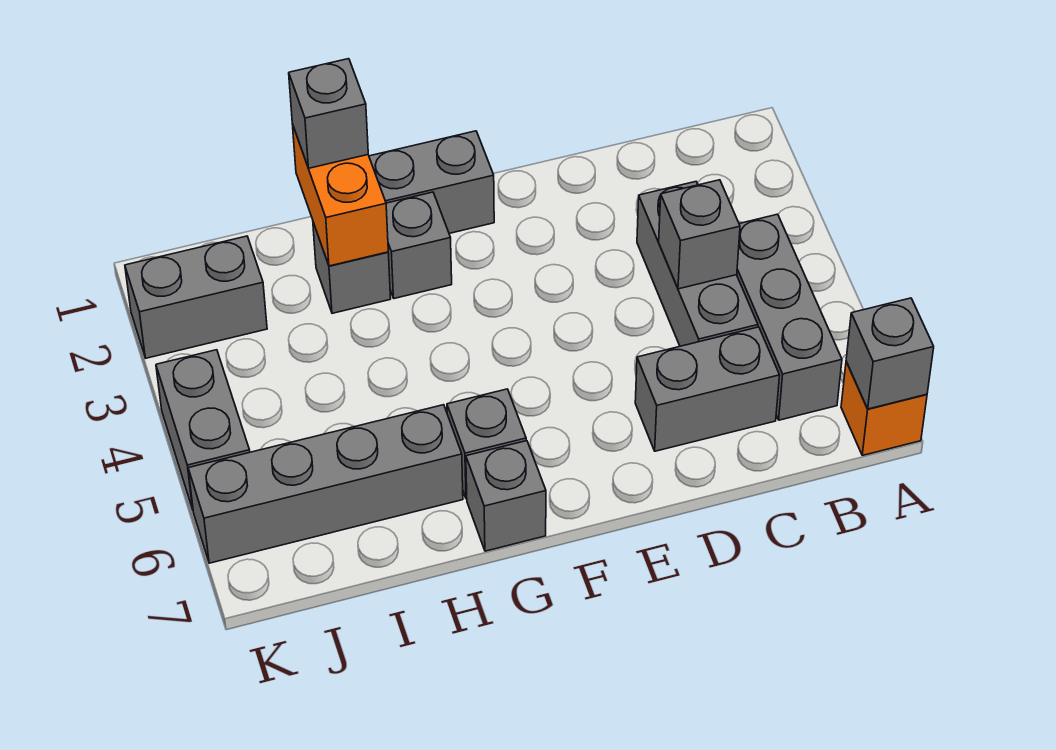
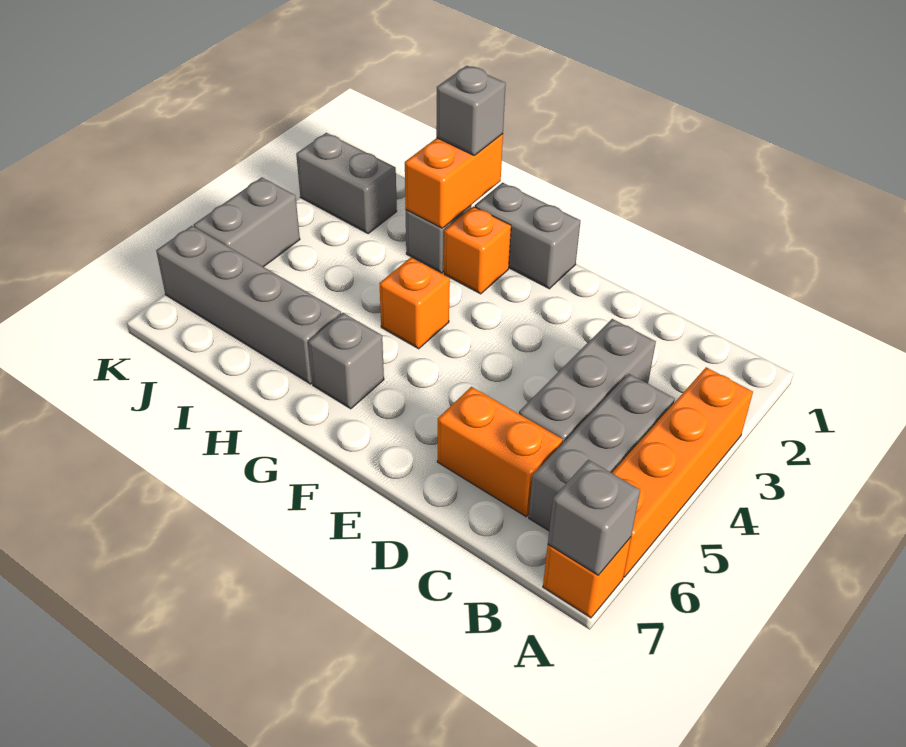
none -> orange brick A3:A6 level 1
grey brick C4 level 2 -> none
grey brick C6:D6 level 1 -> orange brick C6:D6 level 1
grey brick G2 level 1 -> orange brick G2 level 1
none -> orange brick G4 level 1
grey brick G7 level 1 -> none

